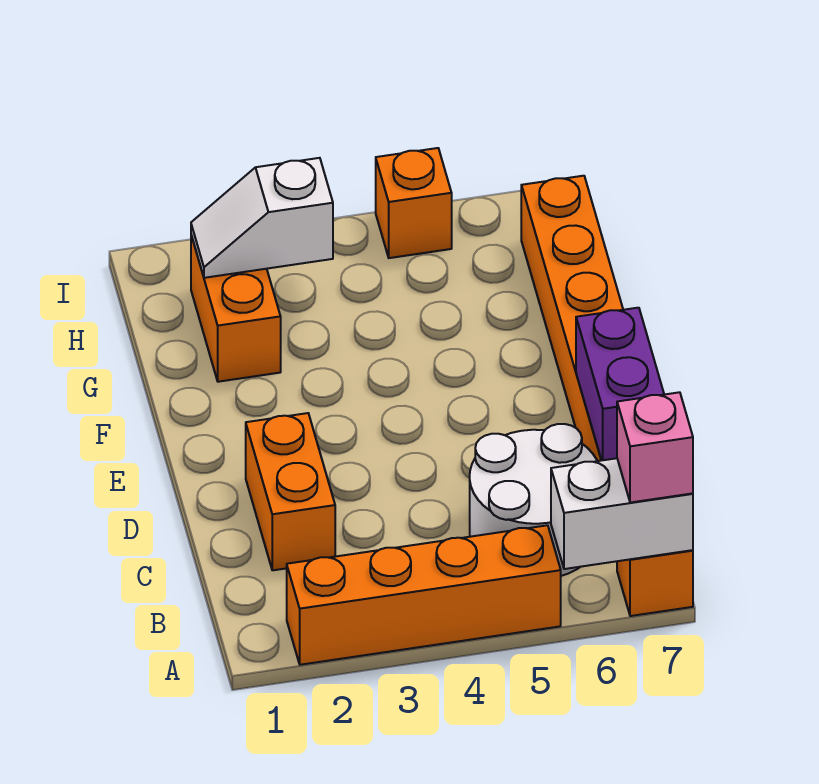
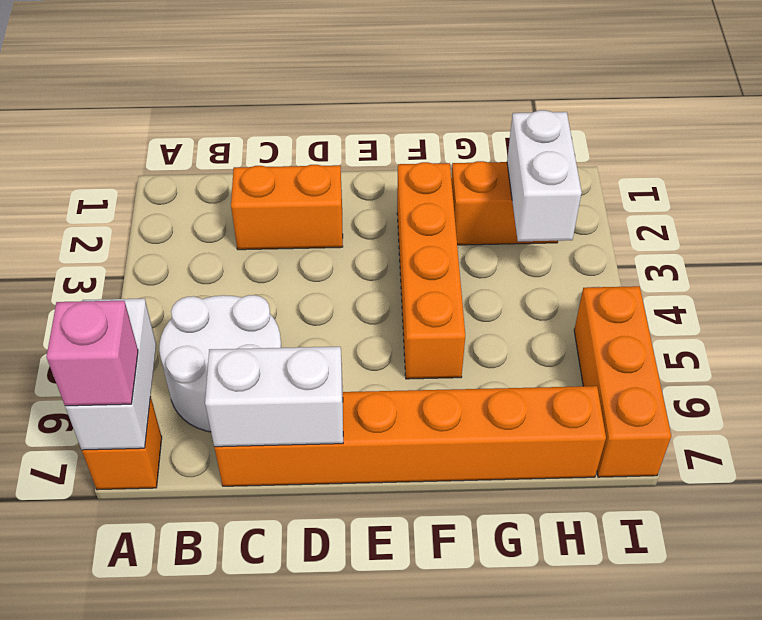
orange brick A2:A5 level 1 -> orange brick F2:F5 level 1
purple brick C7:D7 level 2 -> white brick C7:D7 level 2
white slope H2:H3 level 2 top 3 -> white brick H2:H3 level 2
orange brick I5 level 1 -> orange brick I5:I7 level 1

